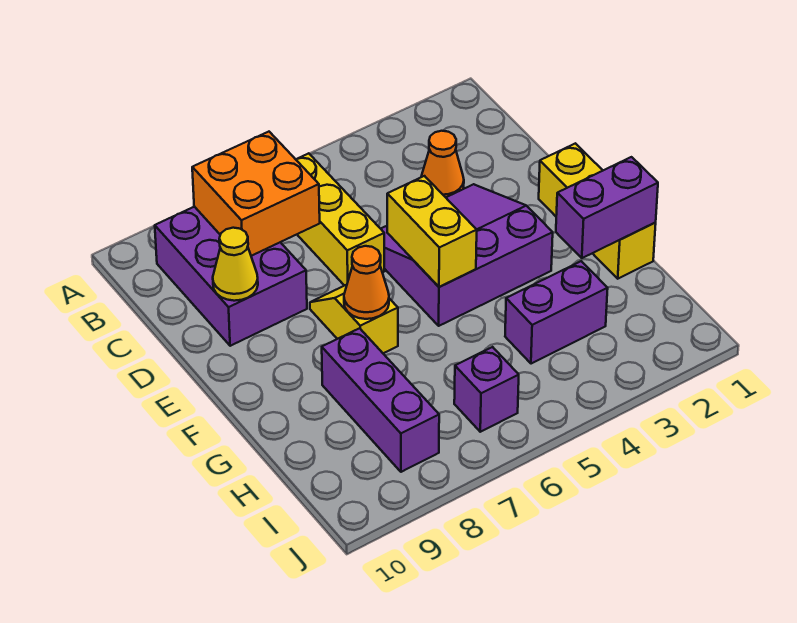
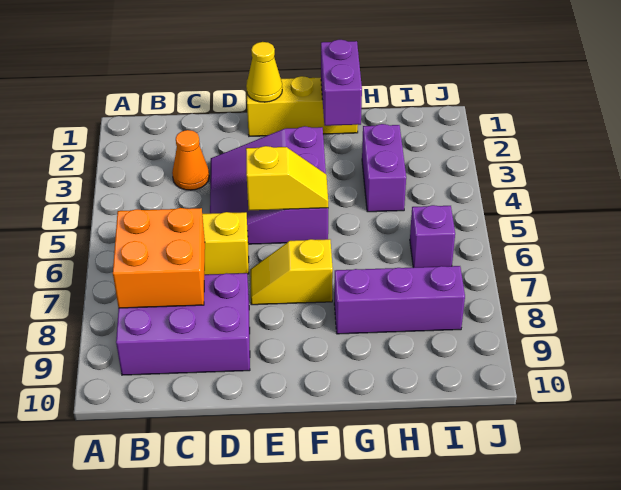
yellow cone D9 level 2 -> yellow cone E1 level 2
yellow brick E5:F5 level 2 -> yellow slope E5:F5 level 2 top E
orange cone F7 level 2 -> none

